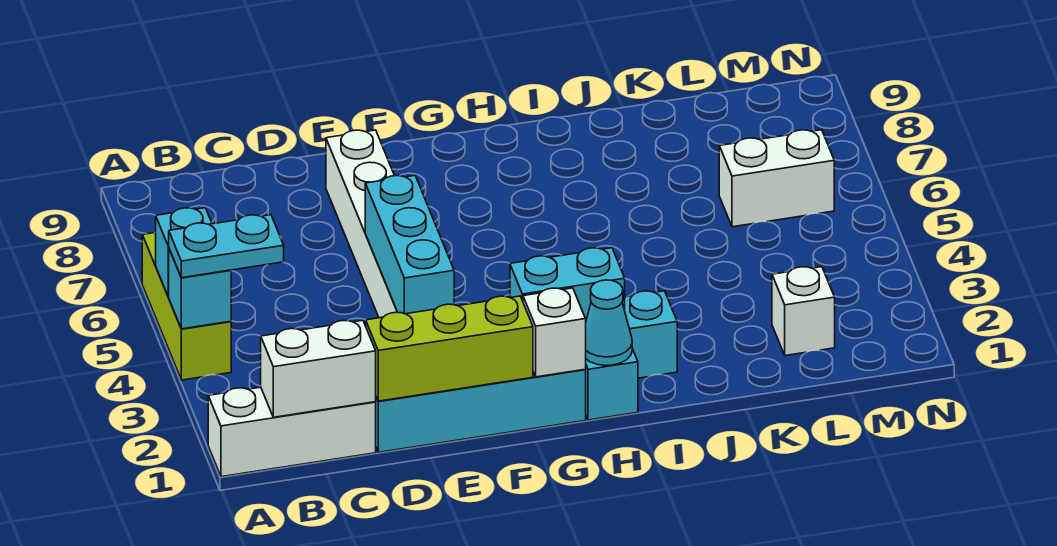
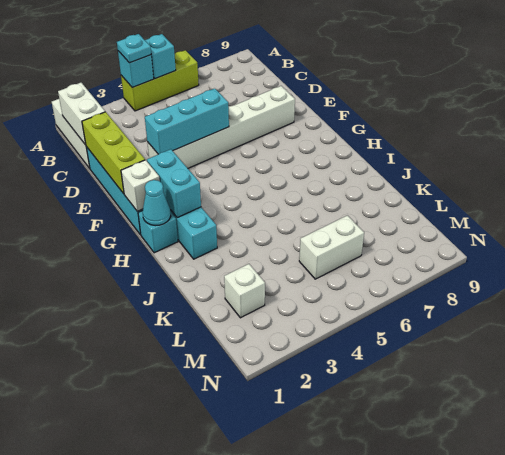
cyan plate A4:B4 level 3 -> cyan plate A4 level 3
white brick L6:M6 level 1 -> white brick L5:L6 level 1

